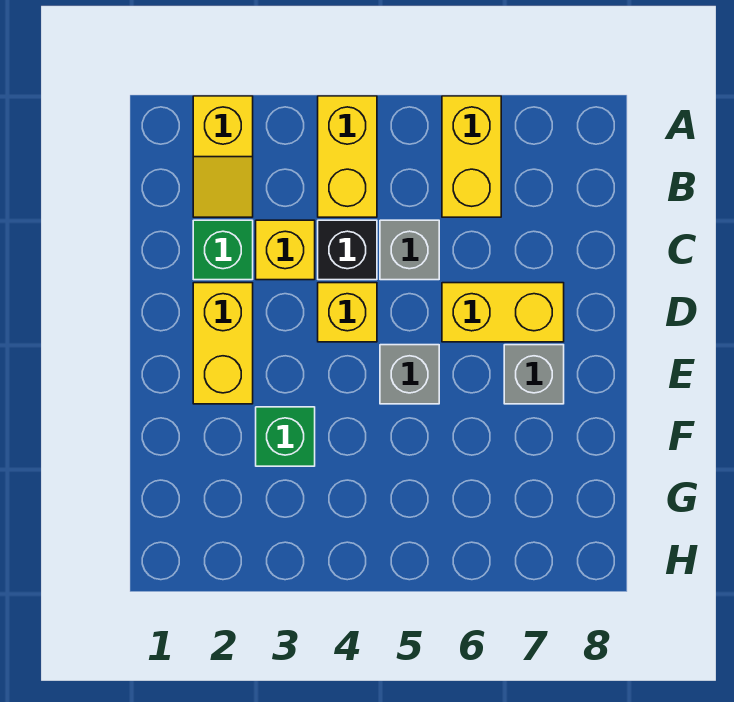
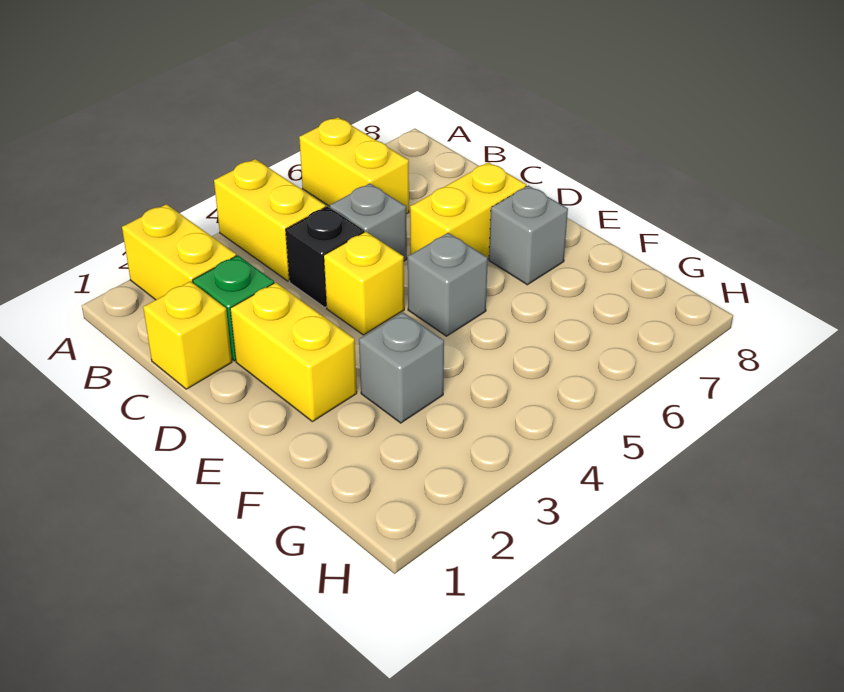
yellow slope A2:B2 level 1 top A -> yellow brick A2:B2 level 1
yellow brick C3 level 1 -> yellow brick C1 level 1
green brick F3 level 1 -> grey brick F3 level 1

